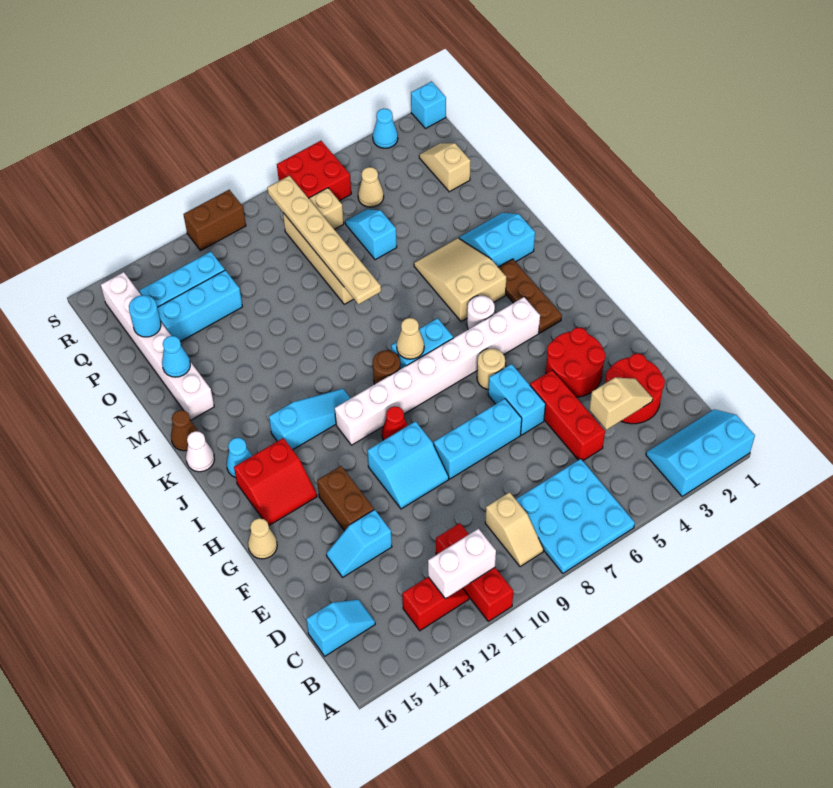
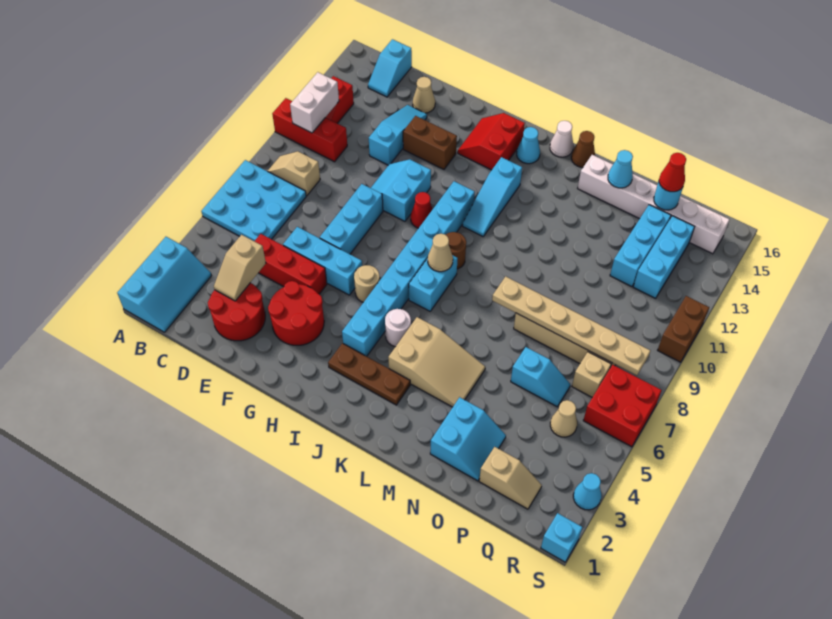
cyan slope E13:E14 level 1 top 13 -> cyan slope E12:E14 level 1 top 12
cyan brick F6:G6 level 1 -> cyan brick E6:G6 level 1
tan cone G16 level 1 -> tan cone E15 level 1
white brick I4:I11 level 1 -> cyan brick I4:I11 level 1
cyan slope L2:M3 level 1 top L -> cyan slope N2:O3 level 1 top N
none -> red cone P15 level 3

